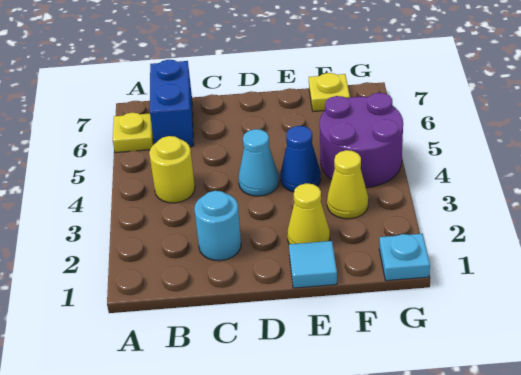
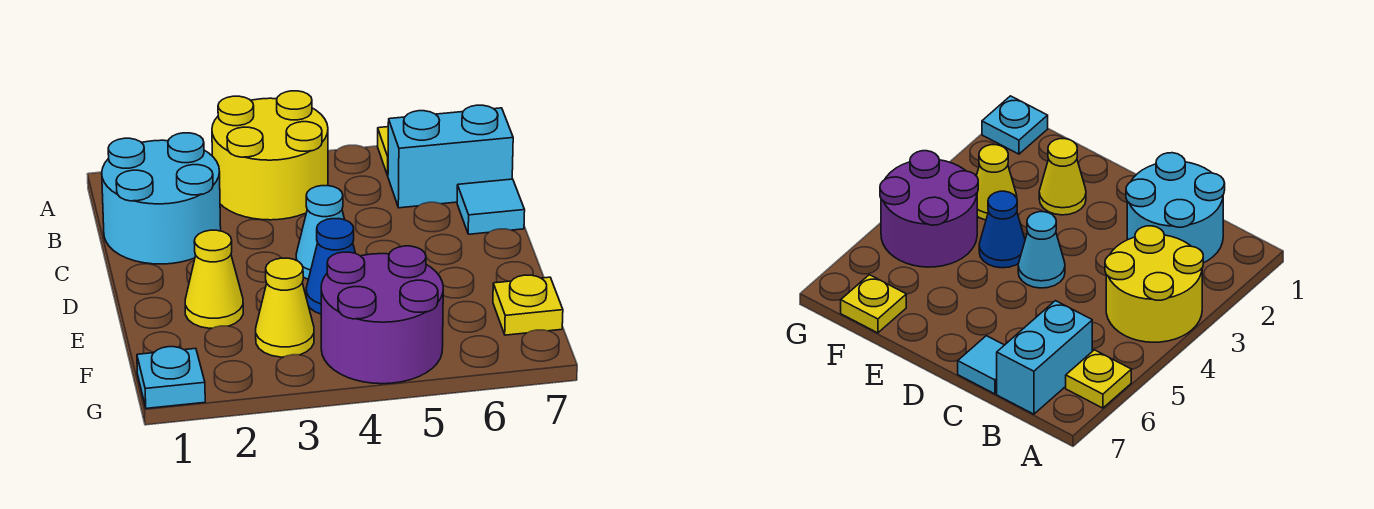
yellow round brick B4 level 1 -> yellow round brick A3:B4 level 1
blue brick B6:B7 level 1 -> cyan brick B6:B7 level 1
cyan round brick C2 level 1 -> cyan round brick B1:C2 level 1
cyan tile E1 level 1 -> cyan tile C7 level 1

